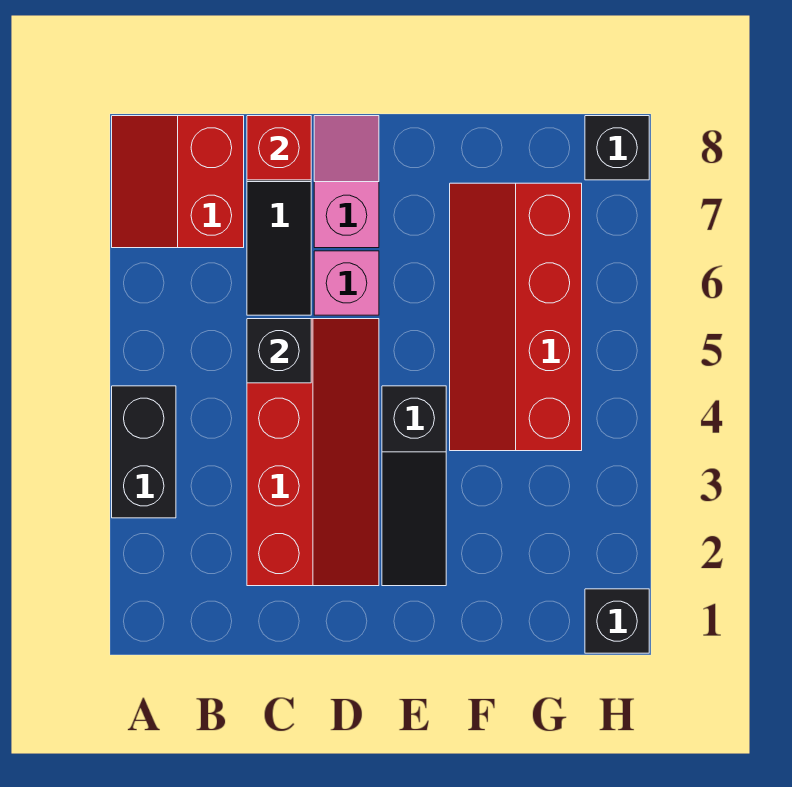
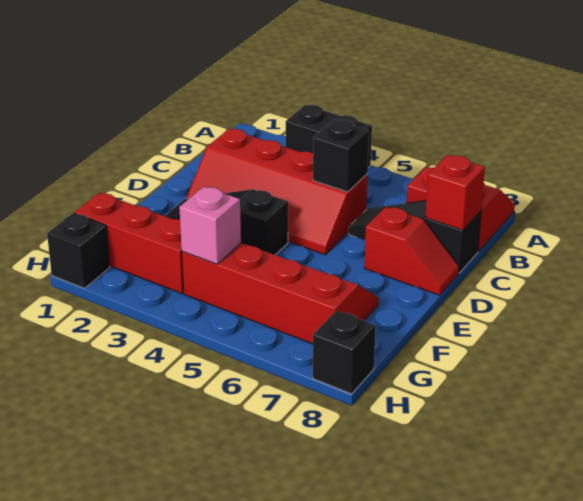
pink brick D6 level 1 -> pink brick G4 level 2
pink slope D7:D8 level 1 top 7 -> red slope D7:D8 level 1 top 7
none -> red brick G1:G3 level 1

